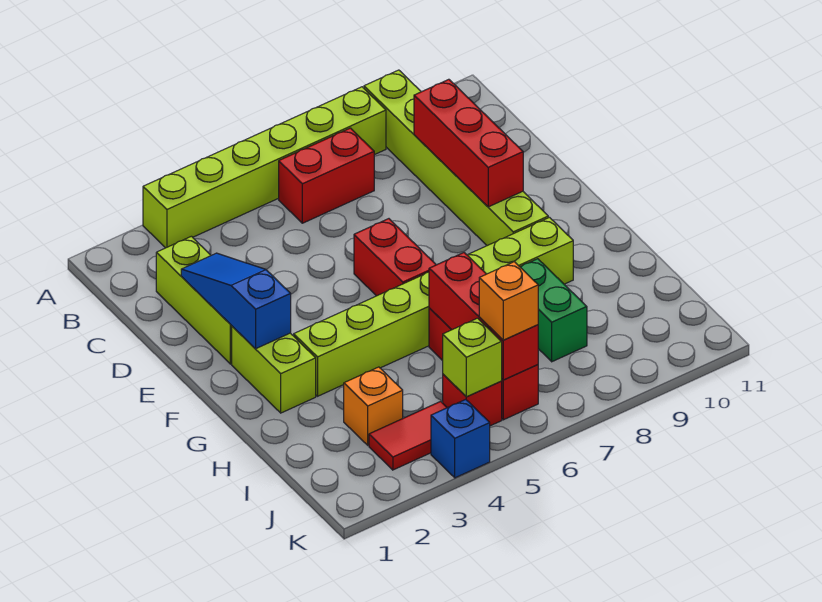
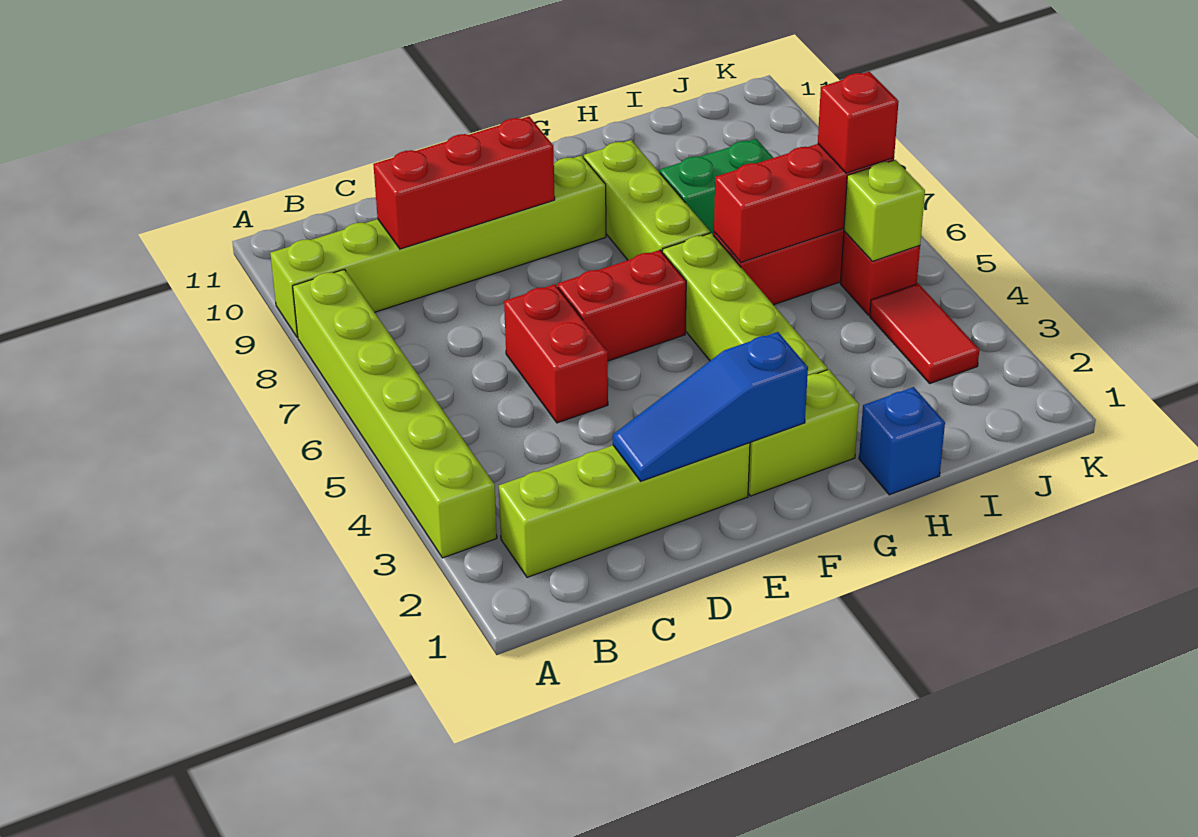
red brick B6:B7 level 1 -> red brick D5:D6 level 1
lime brick C2:E2 level 1 -> lime brick B2:E2 level 1
orange brick I3 level 1 -> none
orange brick J6 level 3 -> red brick J6 level 3
blue brick K4 level 1 -> blue brick H1 level 1

